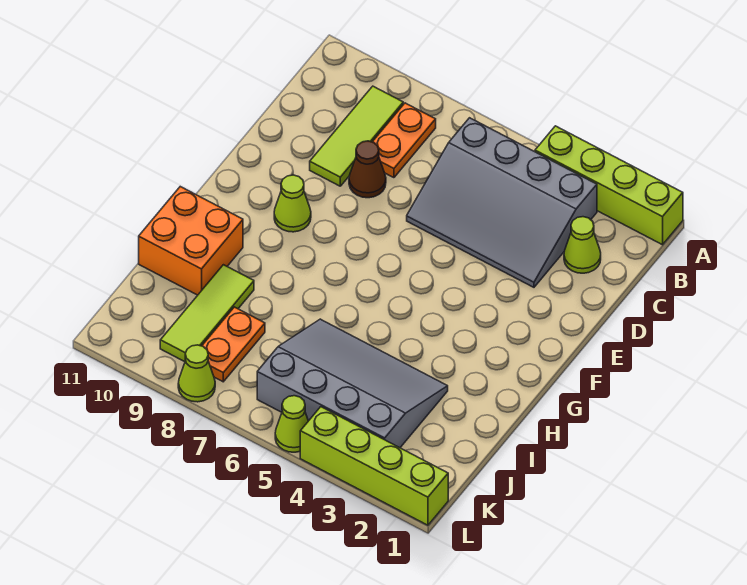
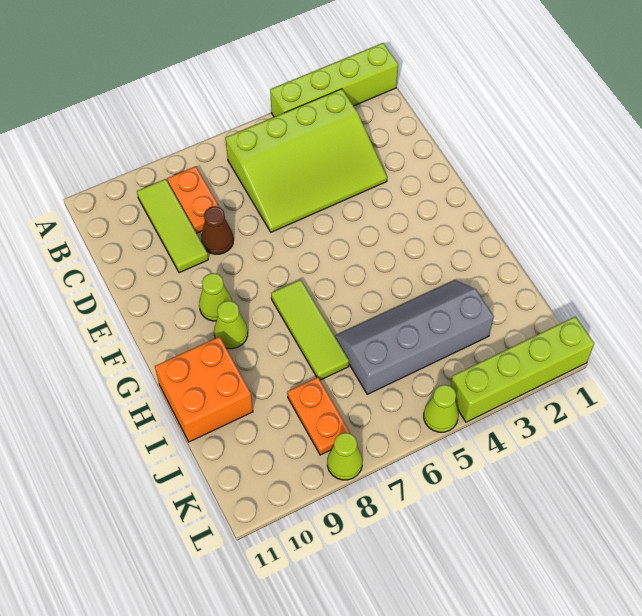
grey slope B3:D6 level 1 top B -> lime slope B3:D6 level 1 top B
lime cone C2 level 1 -> lime cone G9 level 1
grey slope I3:K6 level 1 top K -> grey slope I3:J6 level 1 top J
lime tile I9:K9 level 1 -> lime tile G7:I7 level 1

